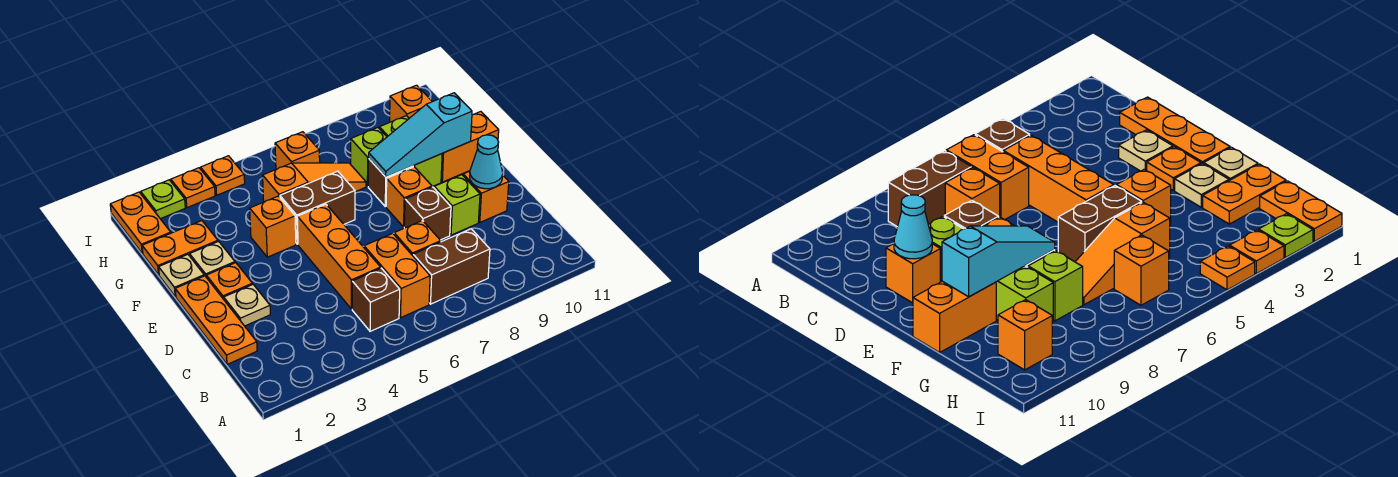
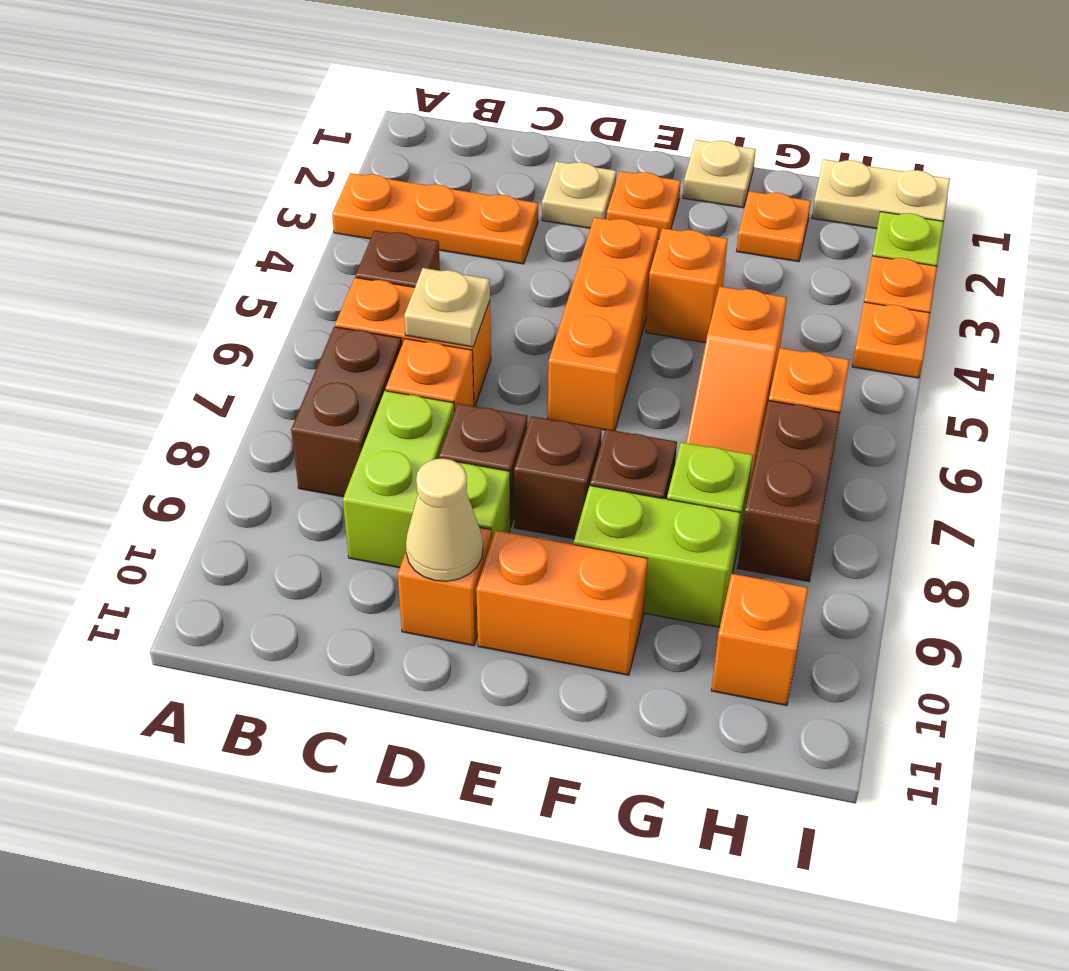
orange plate C1:E1 level 1 -> orange plate A3:C3 level 1
orange brick C5:E5 level 1 -> orange brick E4:E6 level 1
none -> lime brick C8:C9 level 1
cyan cone D10 level 2 -> tan cone D10 level 2
orange brick E8 level 1 -> brown brick E8 level 1
tan plate F2 level 1 -> tan plate C6 level 2
brown brick F5:F6 level 1 -> brown brick H7:H8 level 1
cyan slope F8:F10 level 2 top 10 -> none
orange brick F10:F11 level 1 -> orange brick E10:F10 level 1
orange plate G1:G2 level 1 -> orange plate G2 level 1
orange plate H1:I1 level 1 -> tan plate H1:I1 level 1

